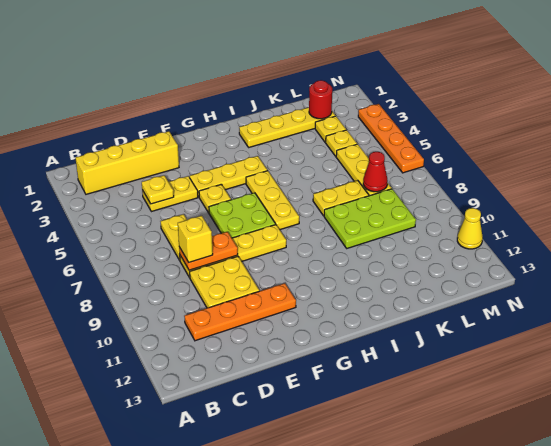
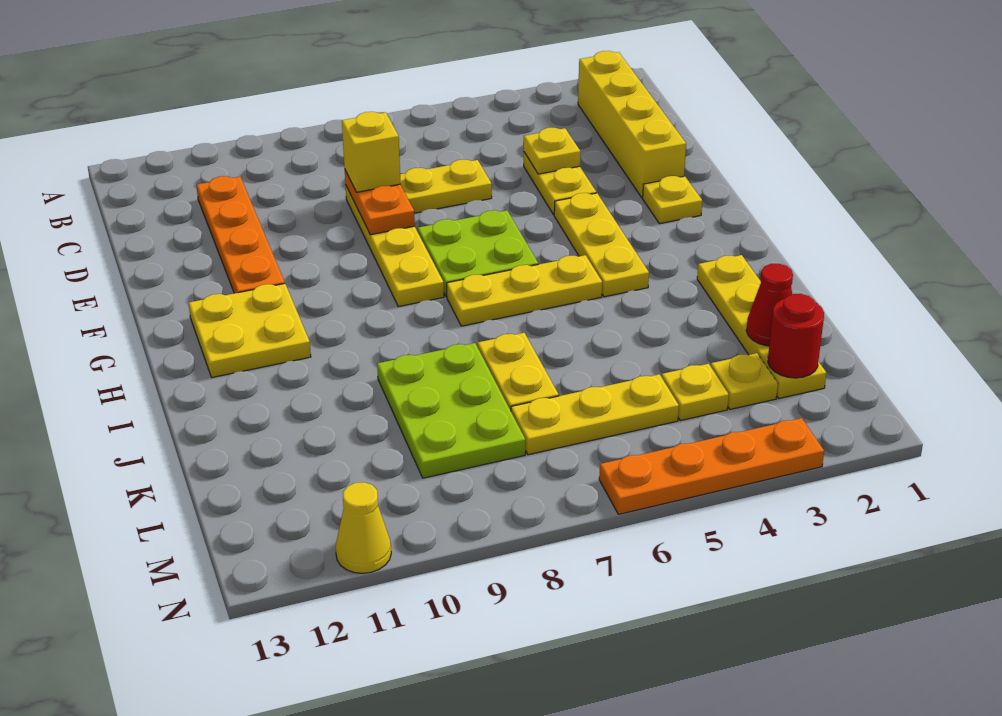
yellow plate D9:E10 level 1 -> yellow plate G11:H12 level 1
yellow plate F5 level 1 -> yellow plate F2 level 1
red cone L7 level 2 -> red cone K2 level 2

